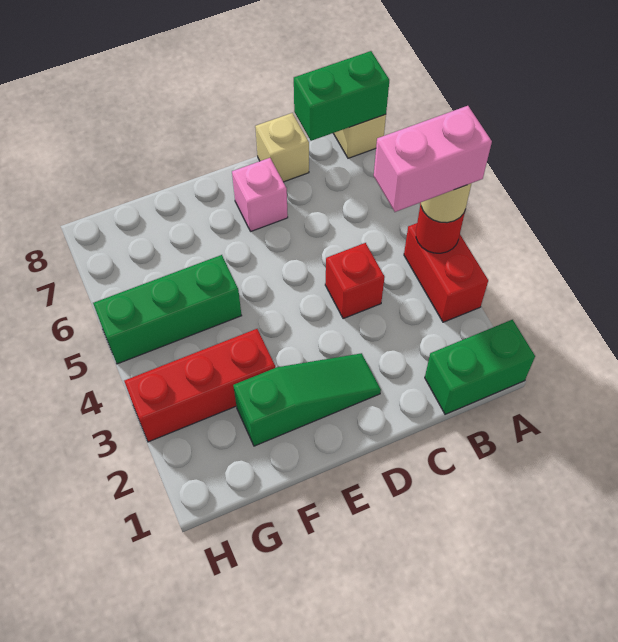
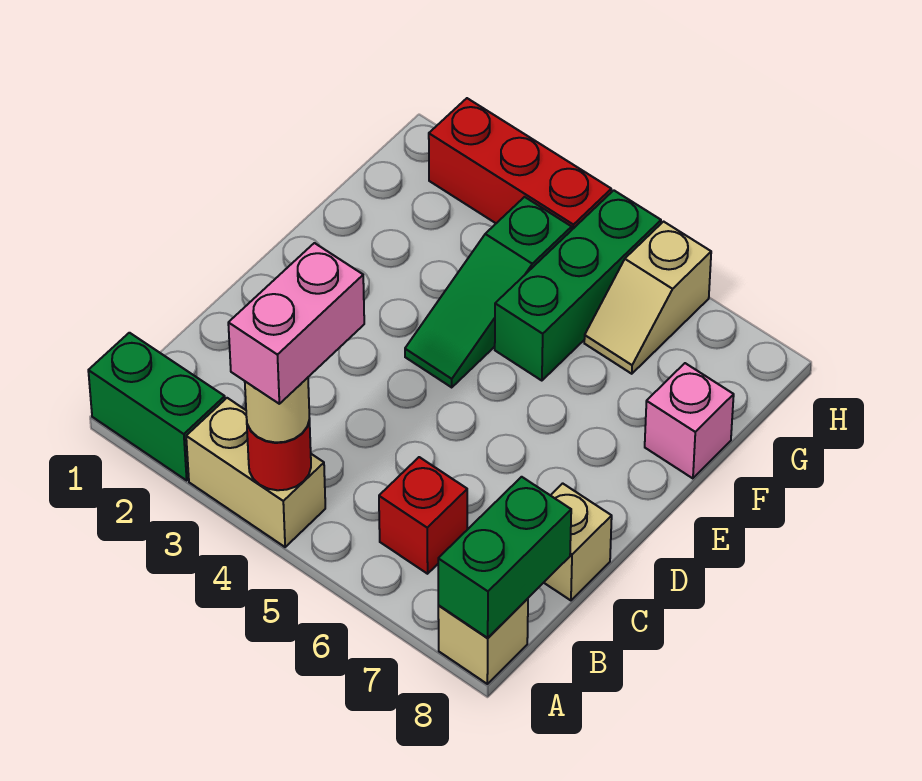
green brick A1:B1 level 1 -> green brick A1:A2 level 1
red brick A3:A4 level 1 -> tan brick A3:A4 level 1
red brick C4 level 1 -> red brick B6 level 1
green slope D2:F2 level 1 top F -> green slope E4:G4 level 1 top G
pink brick D7 level 1 -> pink brick F8 level 1
red brick F3:H3 level 1 -> red brick H2:H4 level 1
none -> tan slope G6:H6 level 1 top H

